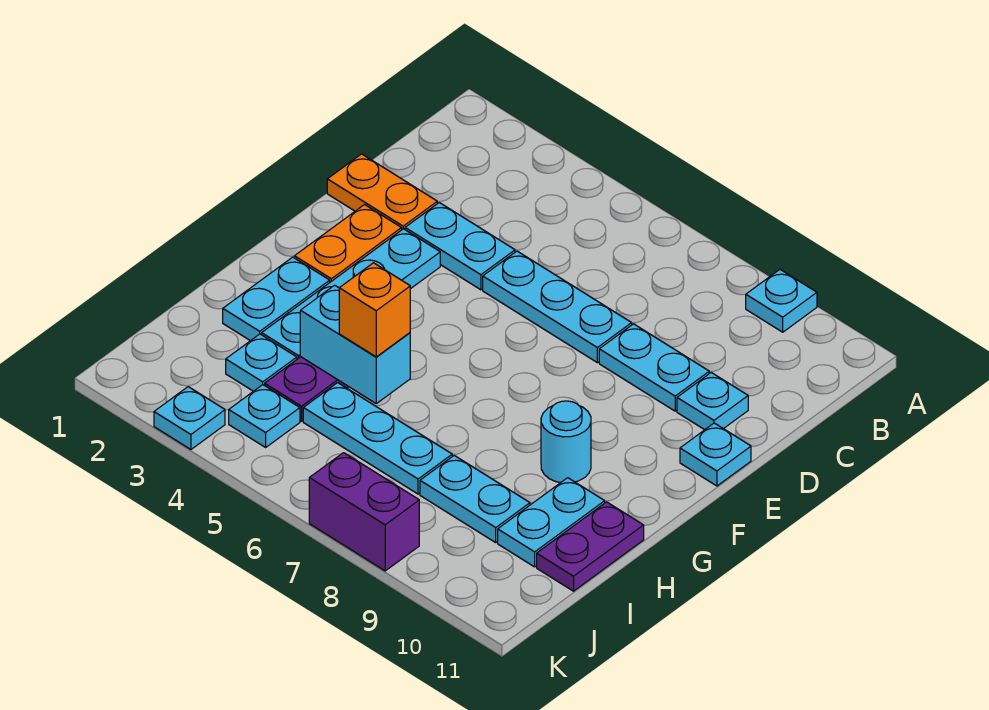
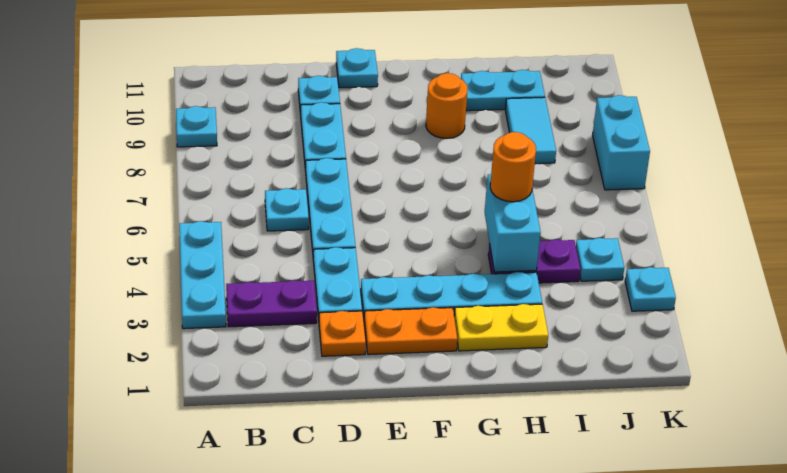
orange plate D1:D2 level 1 -> orange plate D2 level 1
cyan plate G2:H2 level 1 -> yellow plate G2:H2 level 1
cyan round brick G9 level 1 -> orange round brick G9 level 1
orange brick H5 level 3 -> orange round brick H5 level 3
purple plate H11:I11 level 1 -> purple plate B3:C3 level 1
cyan plate I3 level 1 -> cyan plate C6 level 1
cyan plate I5:I7 level 1 -> cyan plate A3:A5 level 1
cyan plate I8:I9 level 1 -> cyan tile I8:I9 level 1
purple brick K7:K8 level 1 -> cyan brick K7:K8 level 1

